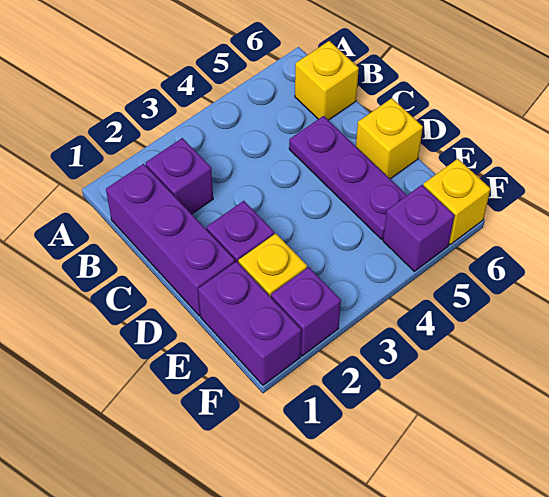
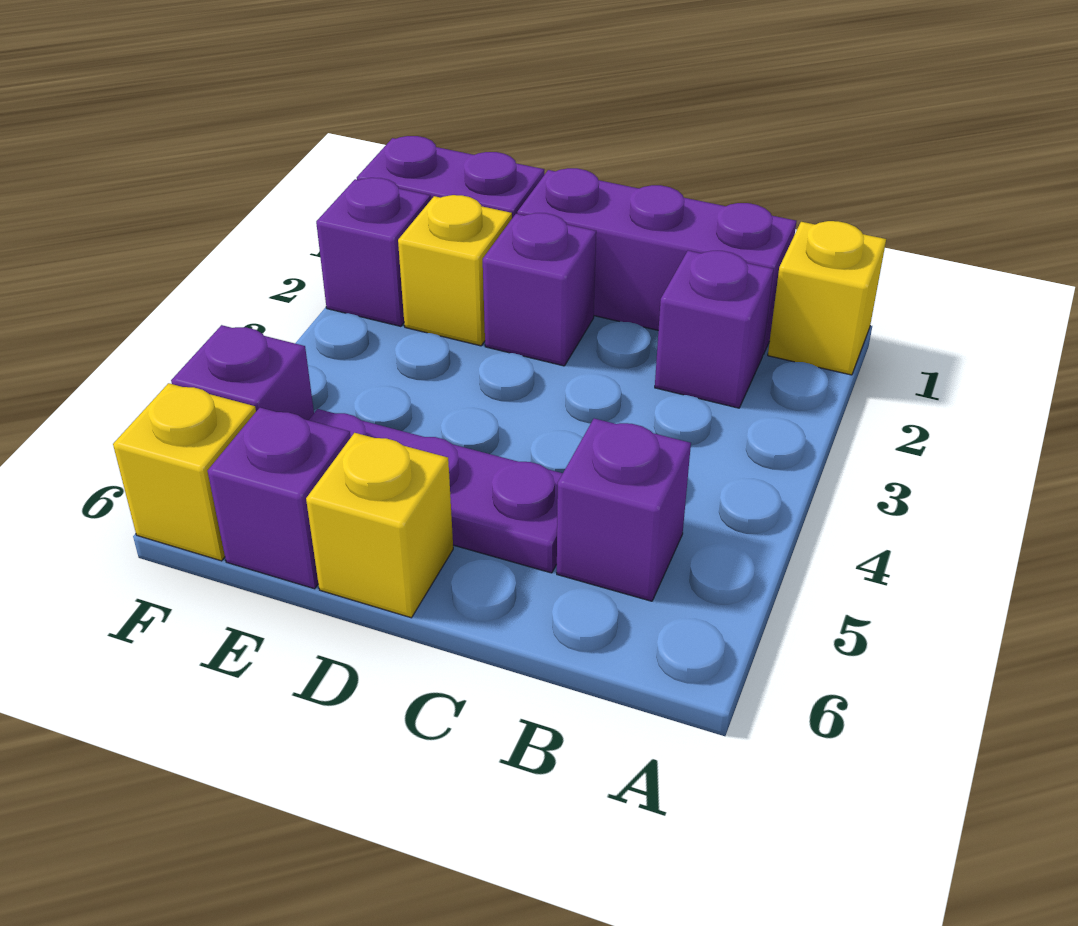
none -> purple brick B5 level 1
yellow brick B6 level 1 -> yellow brick A1 level 1
none -> purple brick E6 level 1

